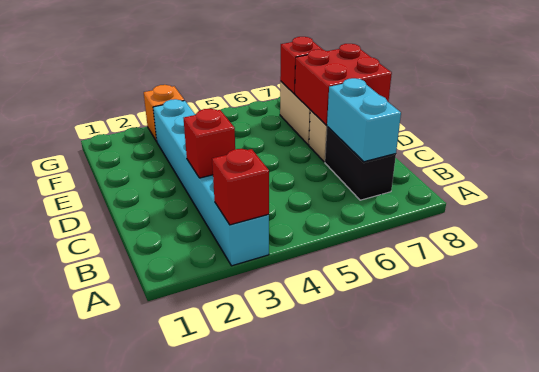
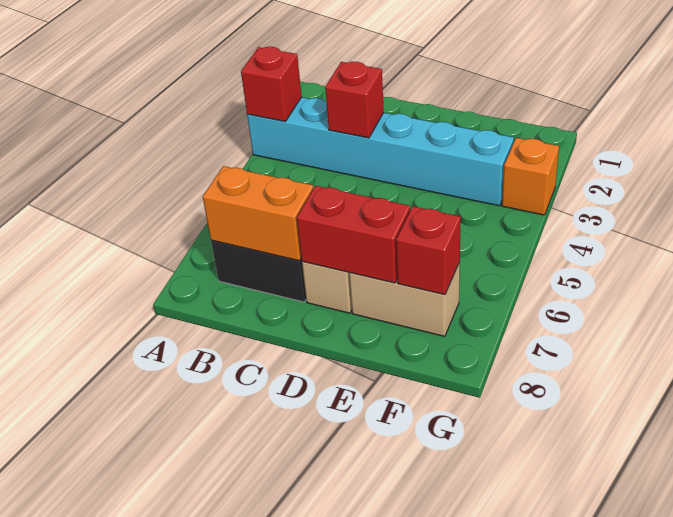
cyan brick B7:C7 level 2 -> orange brick B7:C7 level 2
red brick D7:E8 level 2 -> red brick D7:E7 level 2

